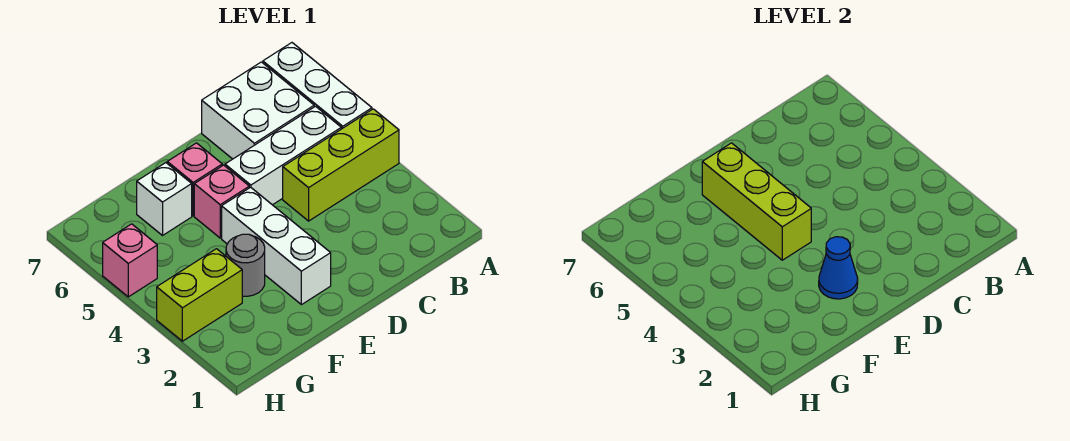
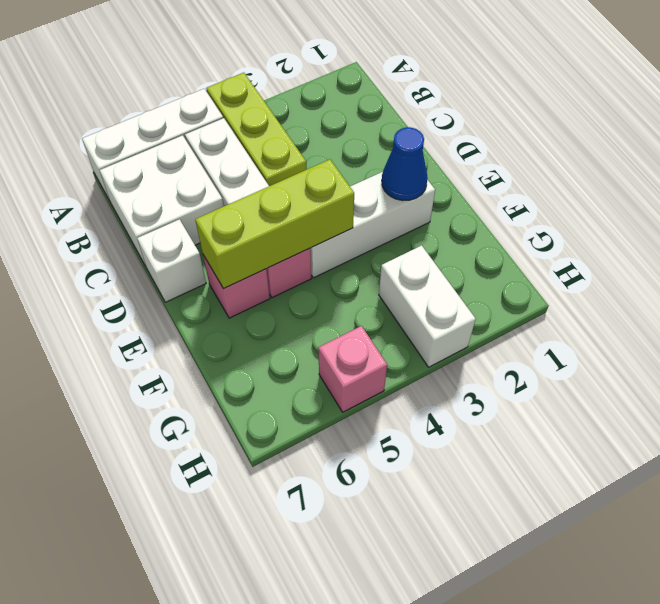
grey round brick F3 level 1 -> none
white brick F6 level 1 -> white brick D7 level 1
lime brick G3:H3 level 1 -> white brick G3:H3 level 1

